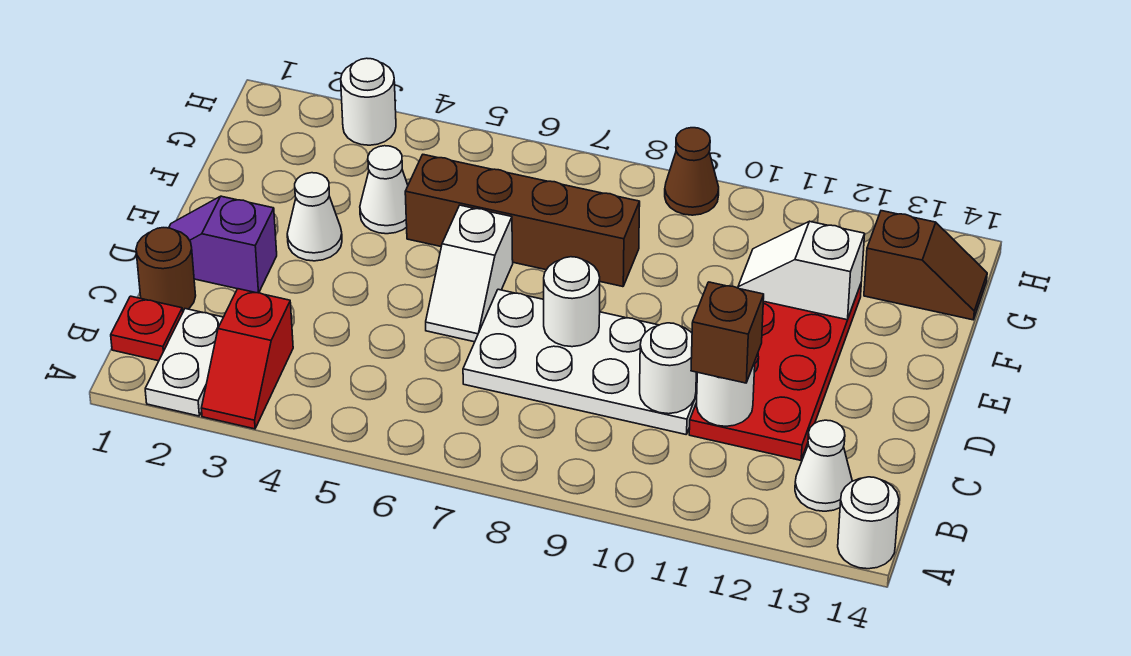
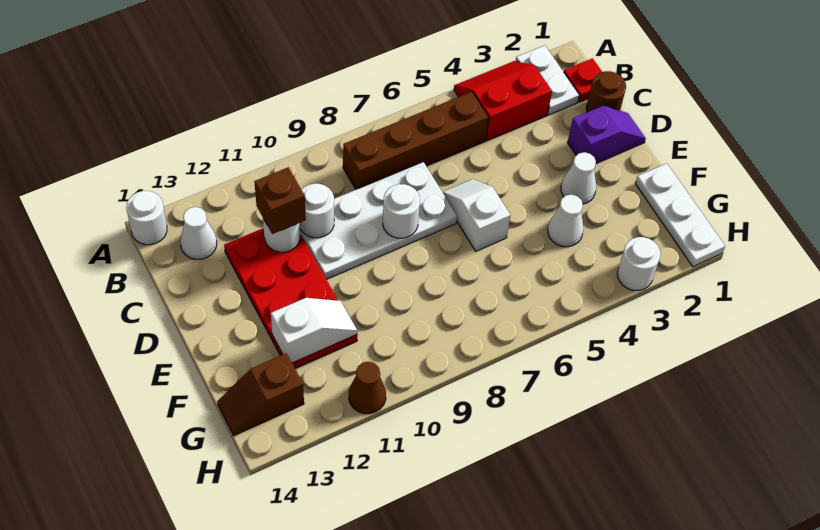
red slope A3:B3 level 1 top B -> red slope A3:B4 level 1 top B
none -> white plate F1:H1 level 1
brown brick F5:F8 level 1 -> brown brick B5:B8 level 1
brown cone H9 level 1 -> brown cone H11 level 1

